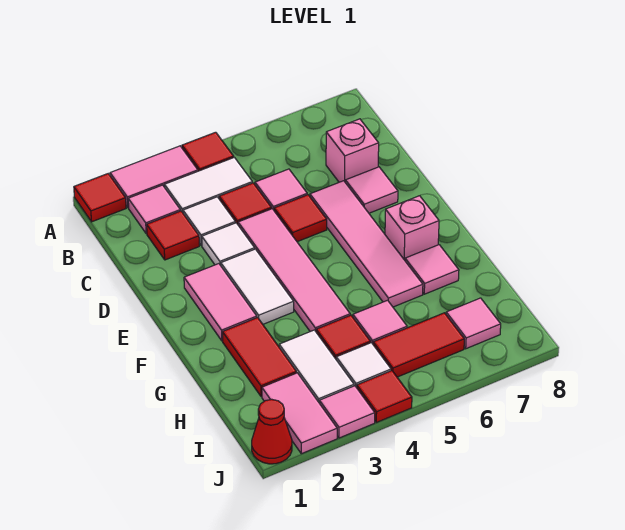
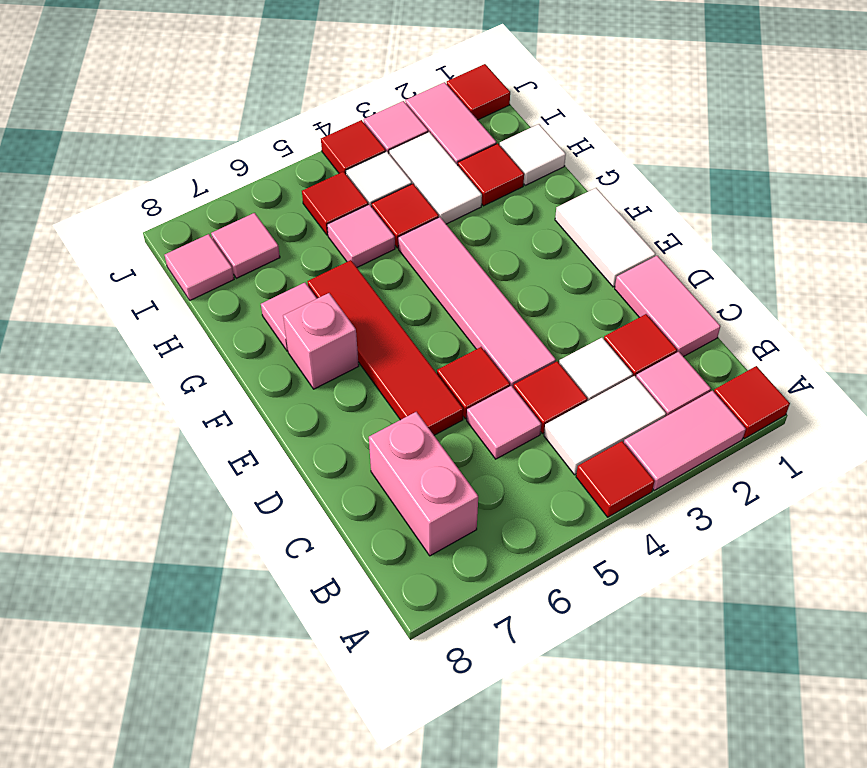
pink brick C7 level 1 -> pink brick B7:C7 level 1
white tile D3 level 1 -> white tile H1 level 1
pink tile D6:G6 level 1 -> red tile D6:G6 level 1
pink tile D7 level 1 -> pink tile I8 level 1
pink tile E2:F2 level 1 -> pink tile C1:D1 level 1
white tile E3:F3 level 1 -> white tile E1:F1 level 1
red tile G2:H2 level 1 -> red tile H2 level 1
red tile I5:I6 level 1 -> red tile I5 level 1
red cone J1 level 1 -> red tile J1 level 1

